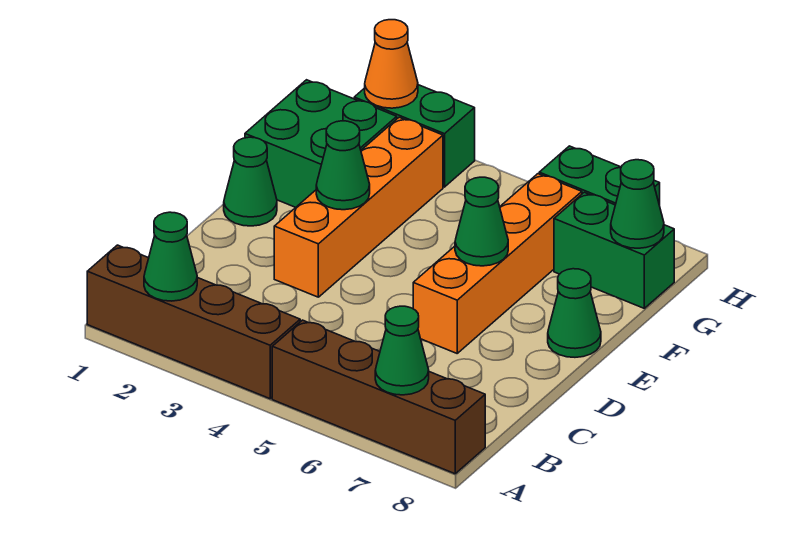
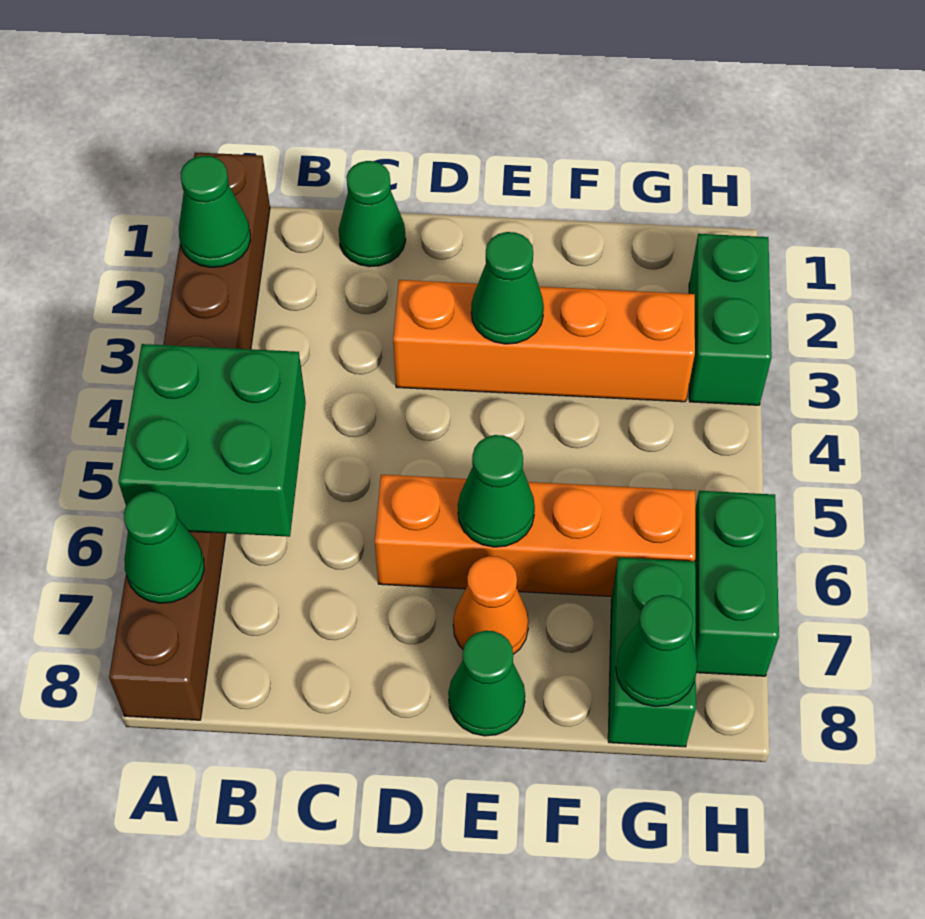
green cone E1 level 1 -> green cone C1 level 1
green brick F1:G2 level 1 -> green brick A5:B6 level 2
orange cone H2 level 2 -> orange cone E7 level 1

